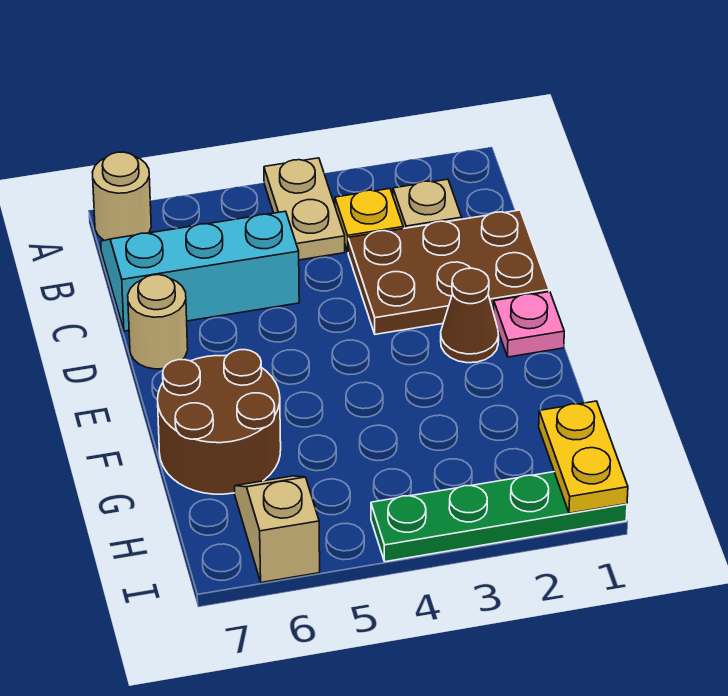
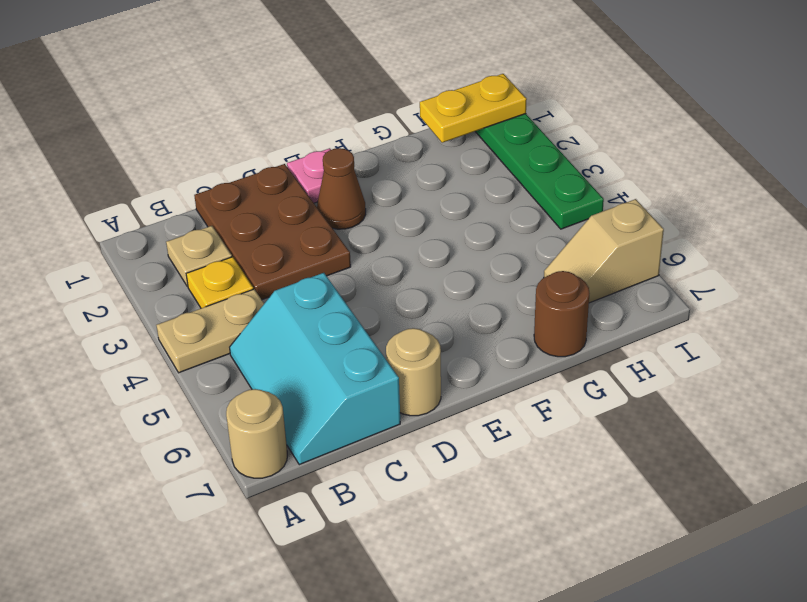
brown round brick F6:G7 level 1 -> brown round brick G7 level 1

